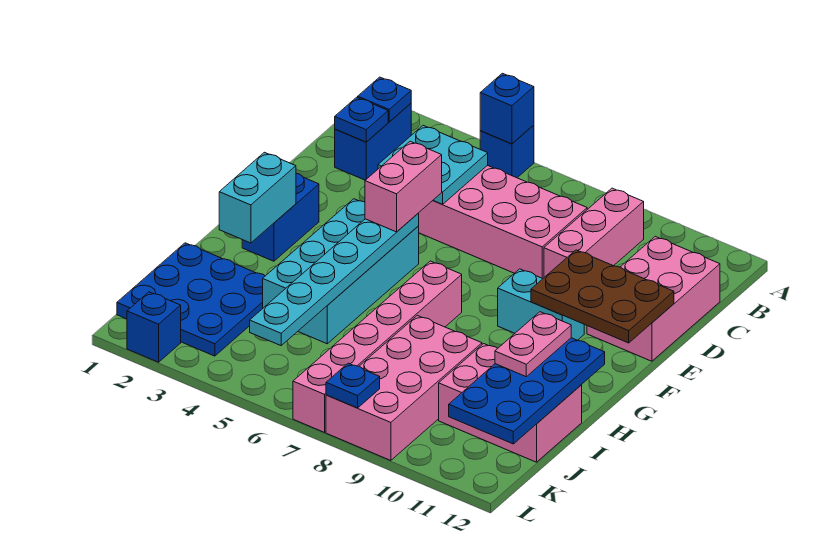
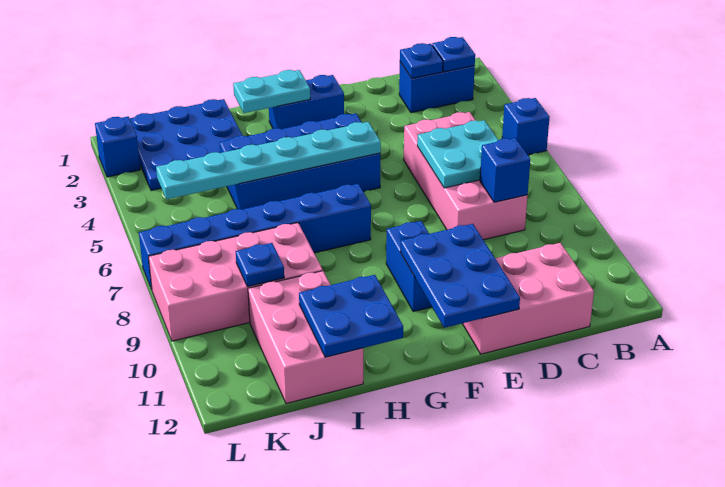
blue brick A5 level 2 -> blue brick C8 level 2
pink brick B9:D9 level 1 -> none
cyan plate C4:D5 level 2 -> cyan plate C6:D7 level 2
pink brick E5:F5 level 3 -> none
brown plate E10:F12 level 2 -> blue plate E10:F12 level 2
cyan brick F4:I5 level 1 -> blue brick F4:I5 level 1
cyan brick F9:F10 level 1 -> blue brick F9:F10 level 1
cyan brick G2:H2 level 2 -> cyan plate G2:H2 level 2
pink brick G7:L7 level 1 -> blue brick G7:L7 level 1
blue plate H11:K12 level 2 -> blue plate H11:I12 level 2
pink plate H11:I11 level 3 -> none
blue plate L8 level 2 -> blue plate J9 level 2

